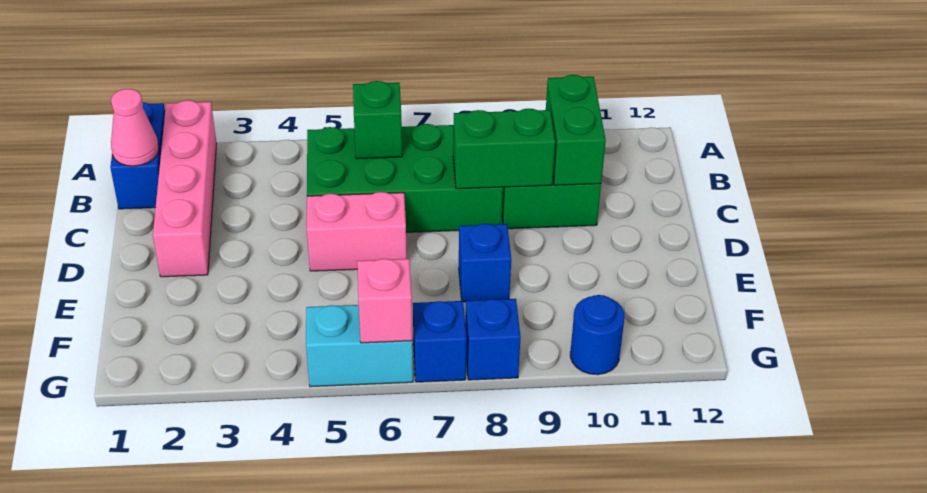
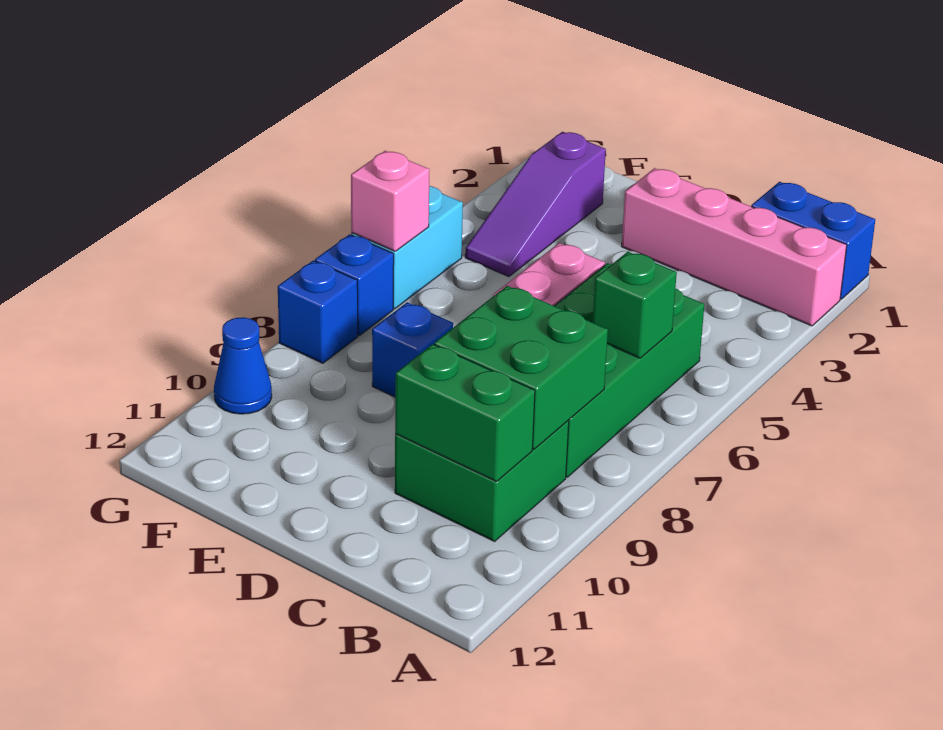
pink cone B1 level 2 -> none
green brick C8:C9 level 2 -> green brick B8:C9 level 2
none -> purple slope F2:F4 level 1 top 2
blue round brick G10 level 1 -> blue cone G10 level 1

